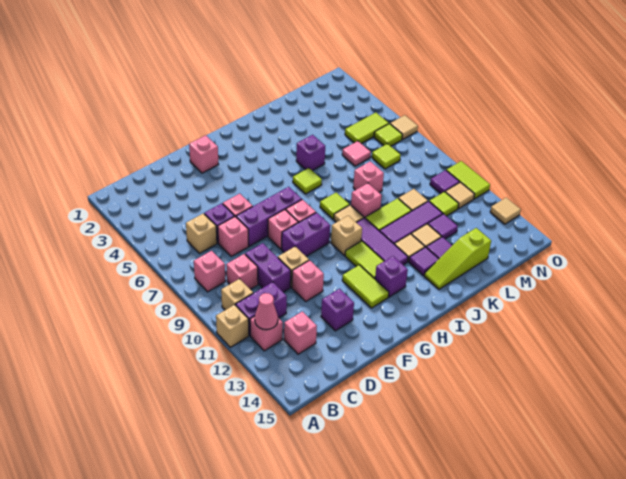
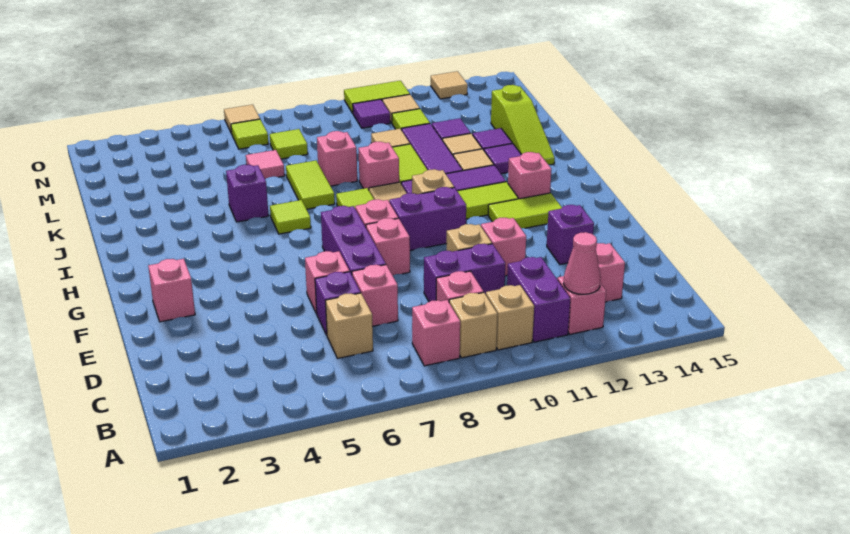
tan brick A11 level 1 -> tan brick B9 level 1
purple brick F9:G9 level 1 -> purple brick G9:G10 level 1
purple brick H13 level 1 -> pink brick H13 level 1
lime tile M5:N5 level 1 -> lime tile J7:K7 level 1

